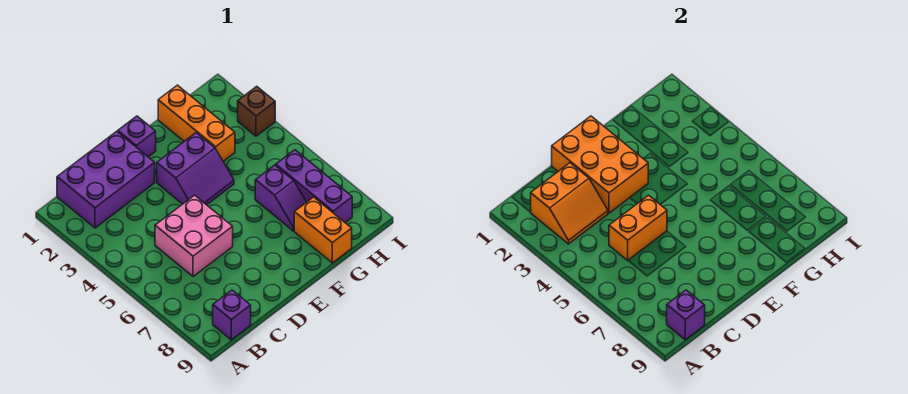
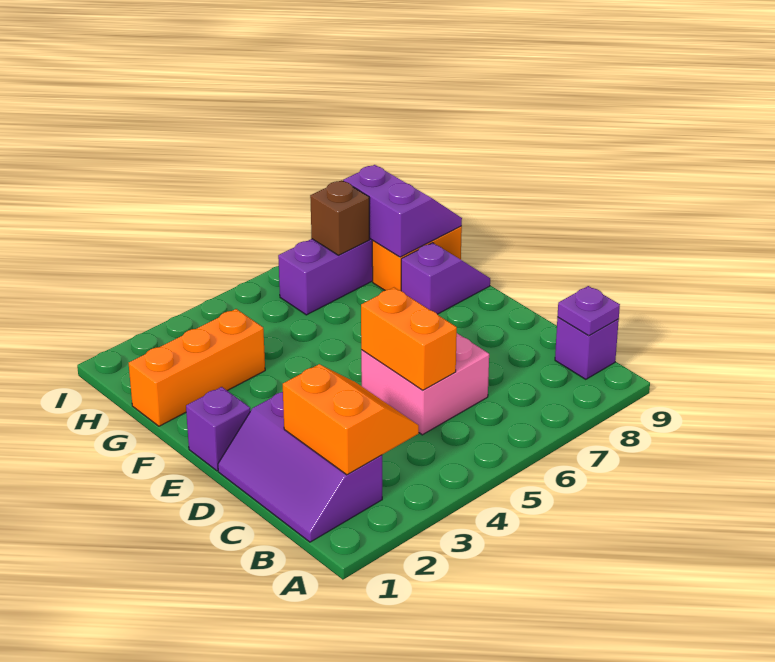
purple brick B1:D2 level 1 -> purple slope B1:D2 level 1 top 2
purple brick B9 level 2 -> purple plate B9 level 2
orange brick D1:E3 level 2 -> none
purple slope E3:F4 level 1 top 3 -> purple slope G8:H9 level 2 top 8
purple slope G6:G7 level 1 top 6 -> purple slope F8:F9 level 1 top 8
brown brick I3 level 1 -> brown brick H7 level 2

